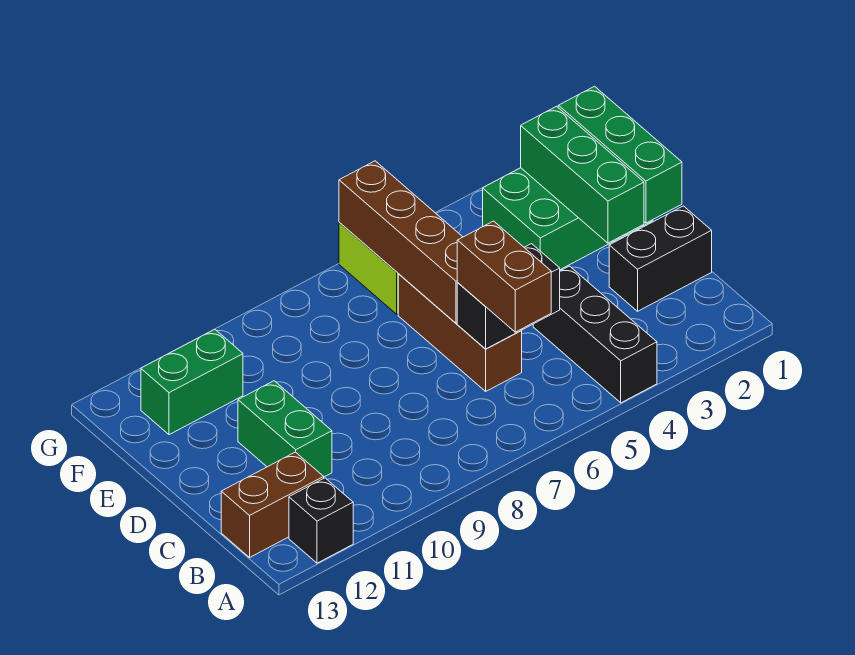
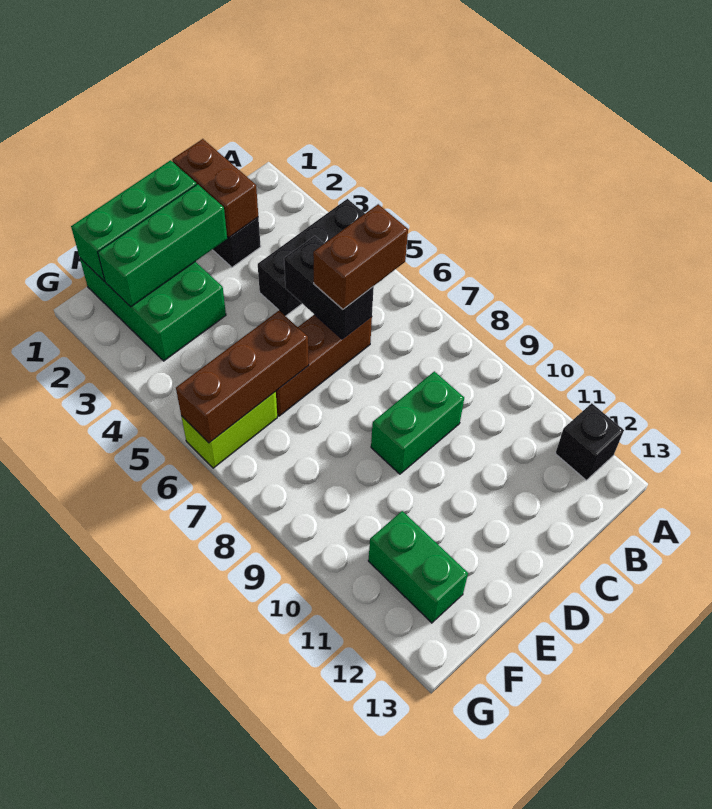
brown brick B12:B13 level 1 -> brown brick C1:C2 level 2
green brick C11:D11 level 1 -> green brick C9:D9 level 1
brown brick D6:G6 level 2 -> brown brick E6:G6 level 2

